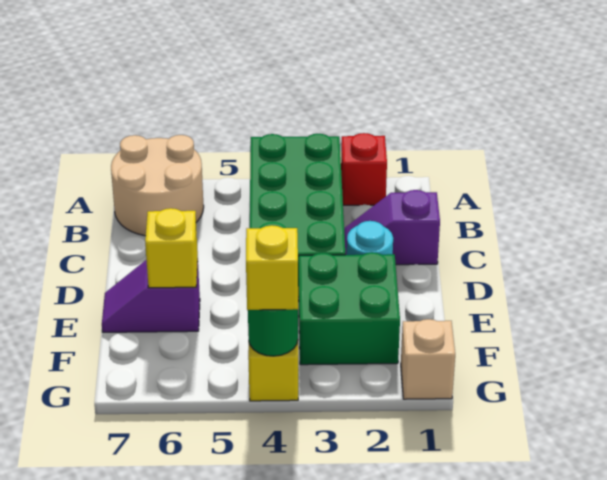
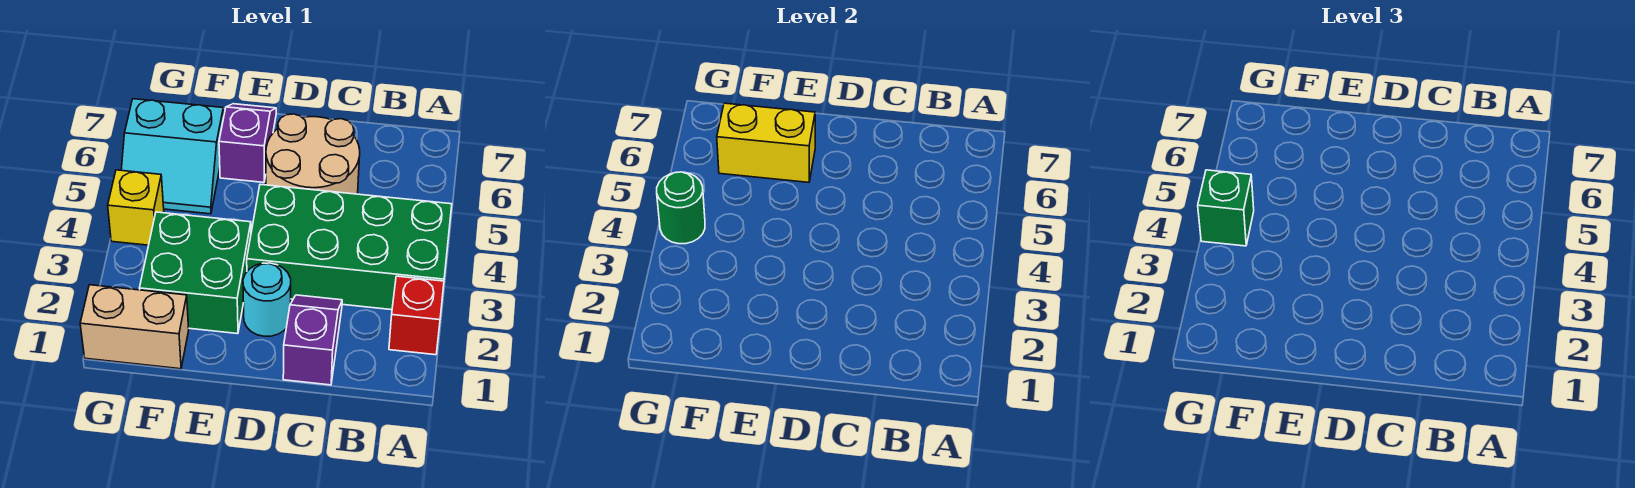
tan round brick A6:B7 level 1 -> tan round brick C5:D6 level 1
yellow brick E6 level 2 -> yellow brick E6:F6 level 2
none -> cyan slope F5:G6 level 1 top 6
tan brick G1 level 1 -> tan brick F1:G1 level 1
yellow brick G4 level 3 -> green brick G4 level 3

